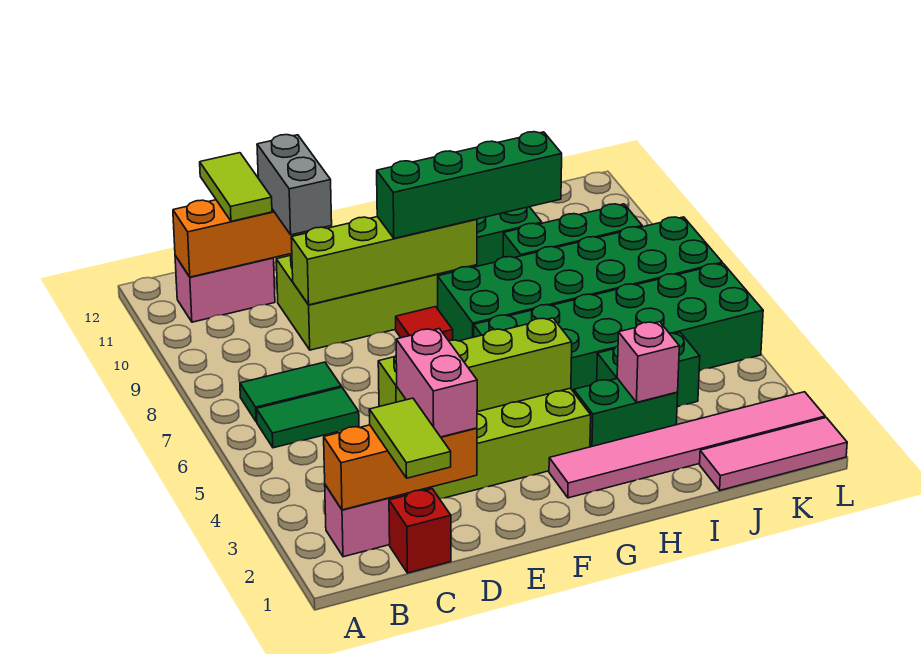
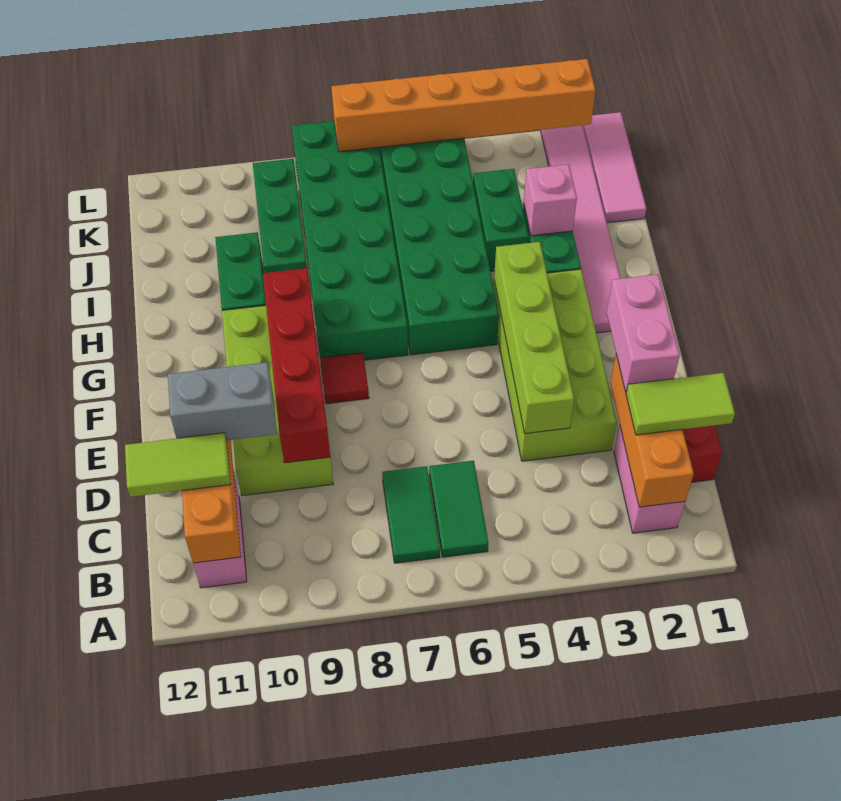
pink brick D2:D3 level 3 -> pink brick D2:E2 level 3
lime brick D9:G9 level 2 -> red brick D9:G9 level 2
green brick F9:I9 level 3 -> none
none -> orange brick L2:L7 level 2

